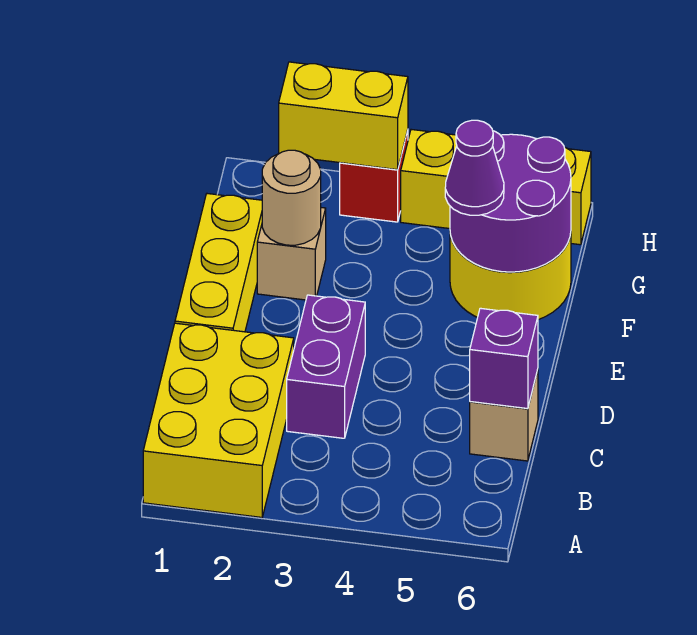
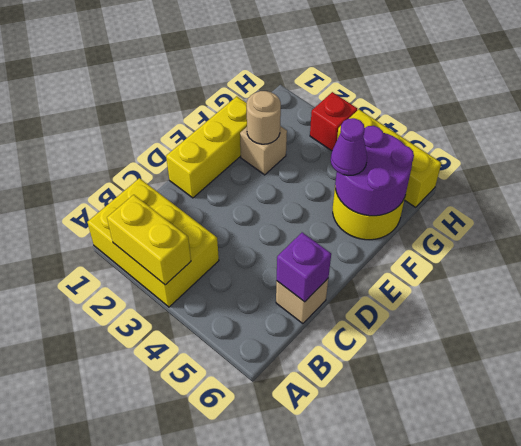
yellow brick A1:C2 level 1 -> yellow brick A1:B3 level 1
purple brick C3:D3 level 1 -> none
yellow brick H2:H3 level 2 -> yellow brick A2:A3 level 2

